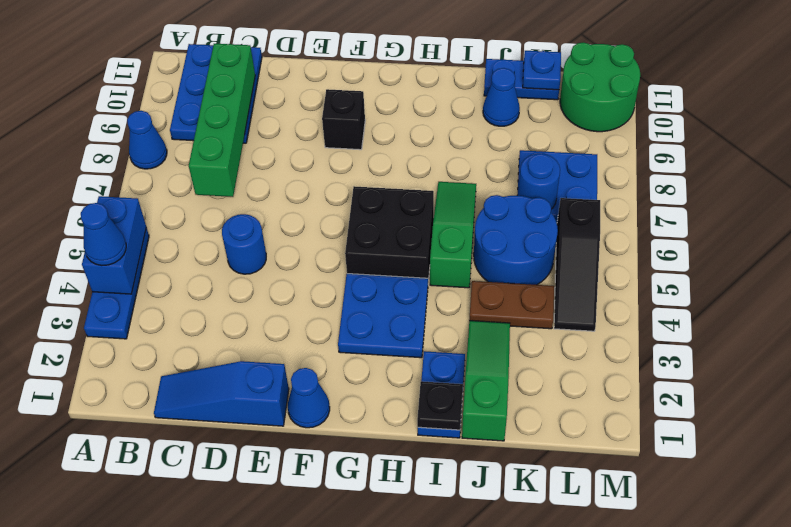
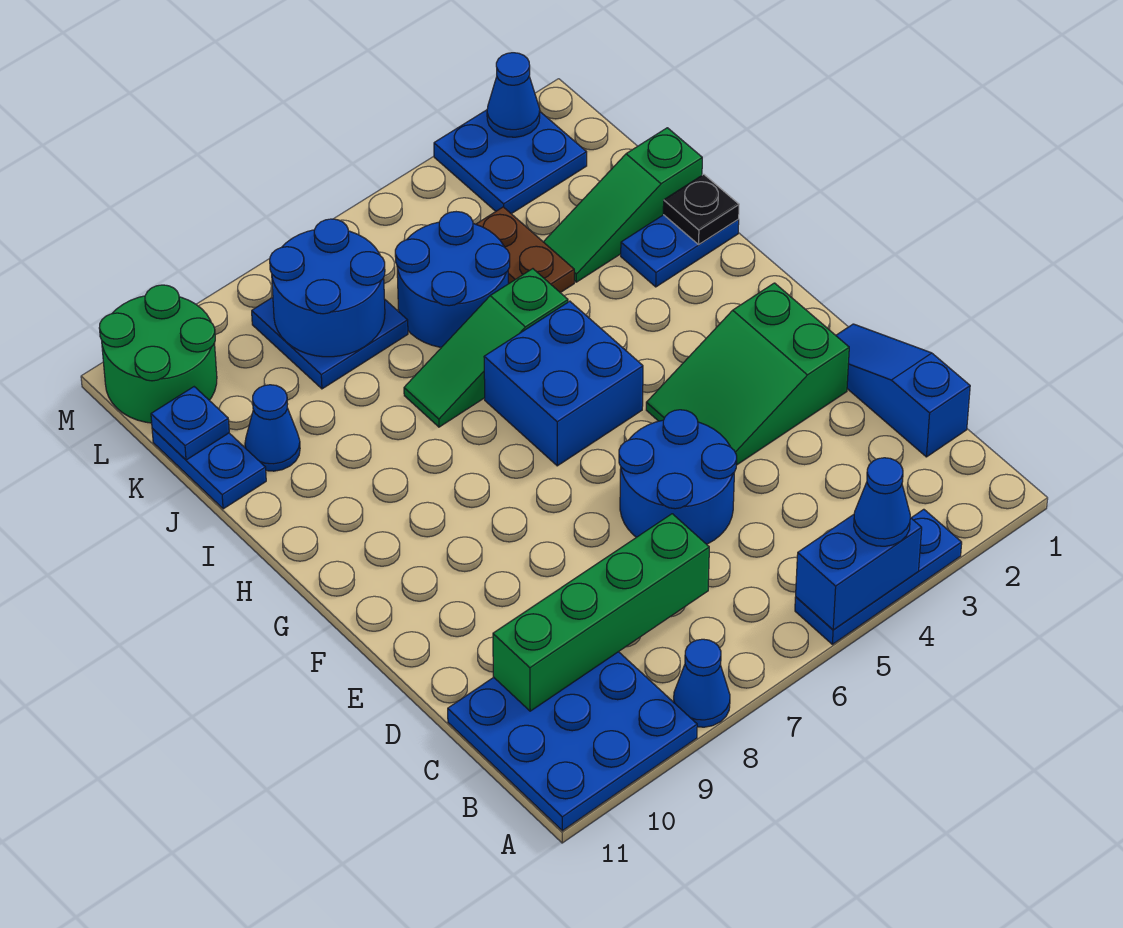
blue plate B9:C11 level 1 -> blue plate A9:C11 level 1
blue slope C1:E1 level 1 top E -> blue slope C1:E1 level 1 top C
blue round brick D5 level 1 -> blue round brick D5:E6 level 1
none -> green slope E2:F4 level 1 top 2
blue cone F1 level 1 -> blue cone M2 level 2
black brick F9 level 1 -> none
blue plate G3:H4 level 1 -> blue plate L2:M3 level 1
black brick G5:H6 level 1 -> blue brick G5:H6 level 1
blue round brick K7 level 2 -> blue round brick K7:L8 level 2
black slope L4:L6 level 1 top 6 -> none

